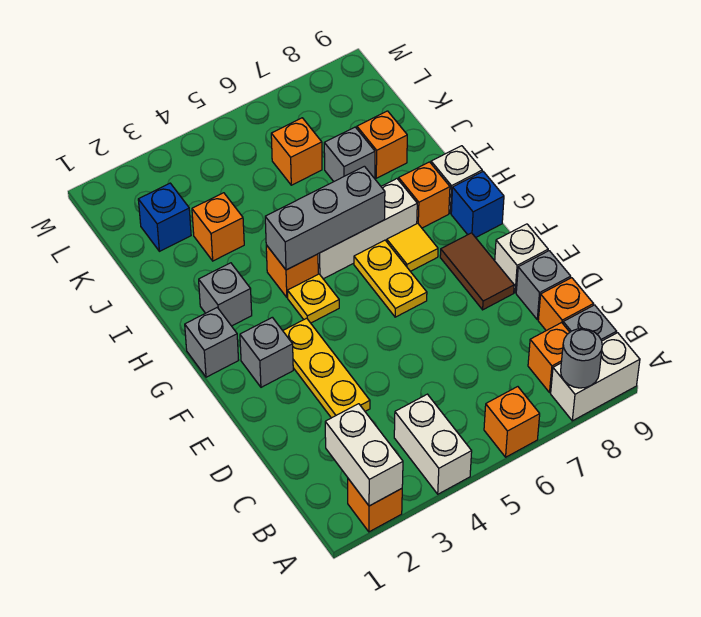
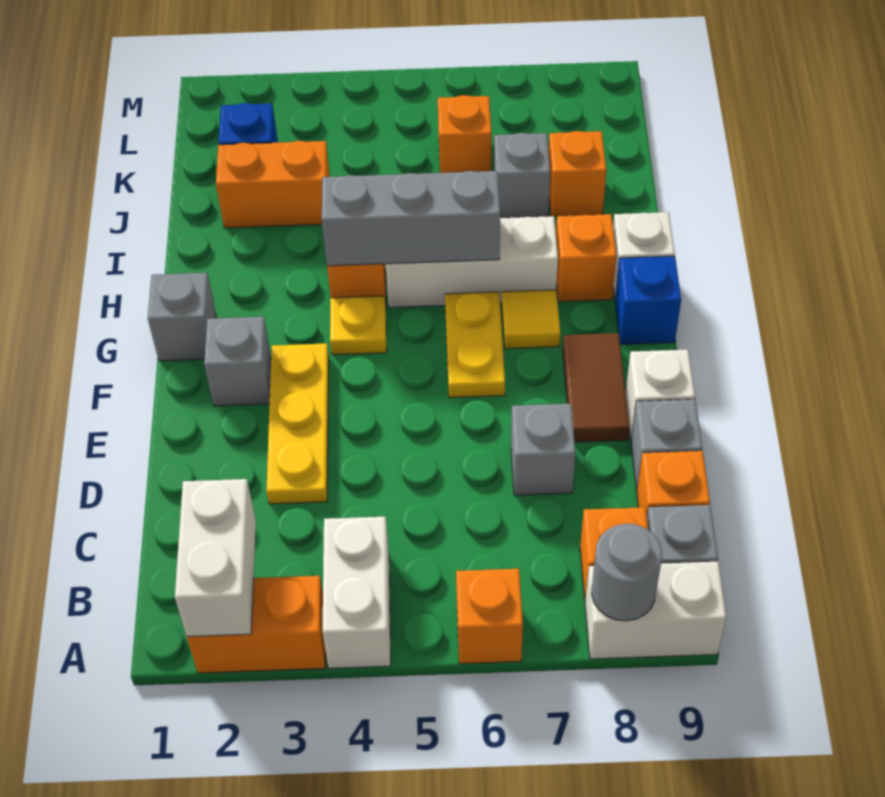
orange brick A2 level 1 -> orange brick A2:A3 level 1
grey brick H2 level 1 -> grey brick D7 level 1
orange brick J3 level 1 -> orange brick J2:J3 level 1

